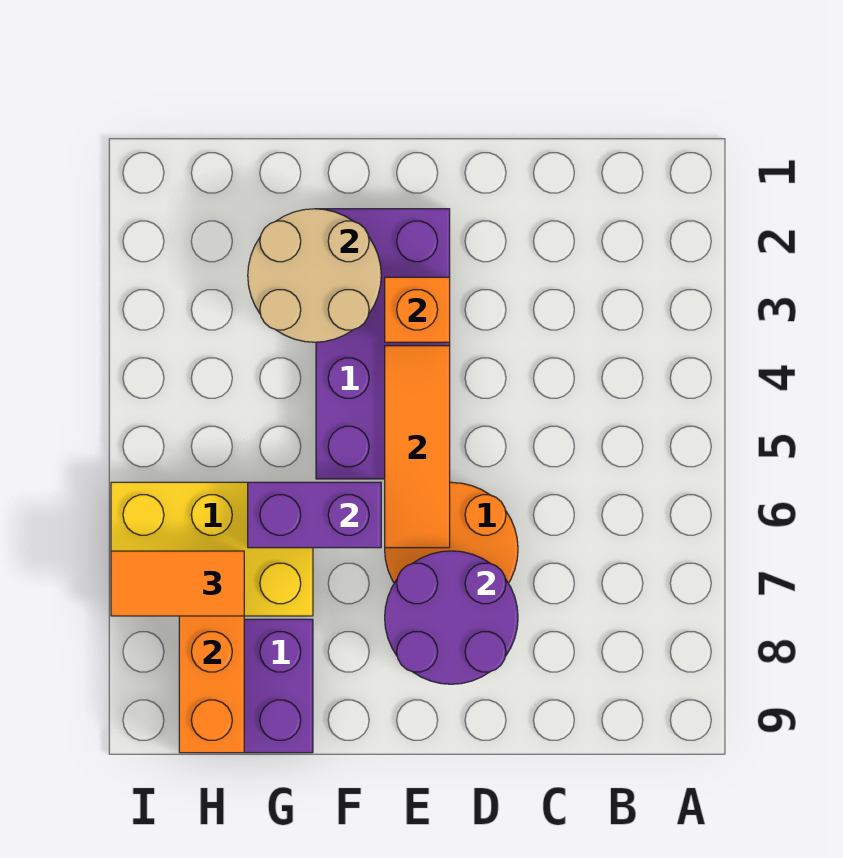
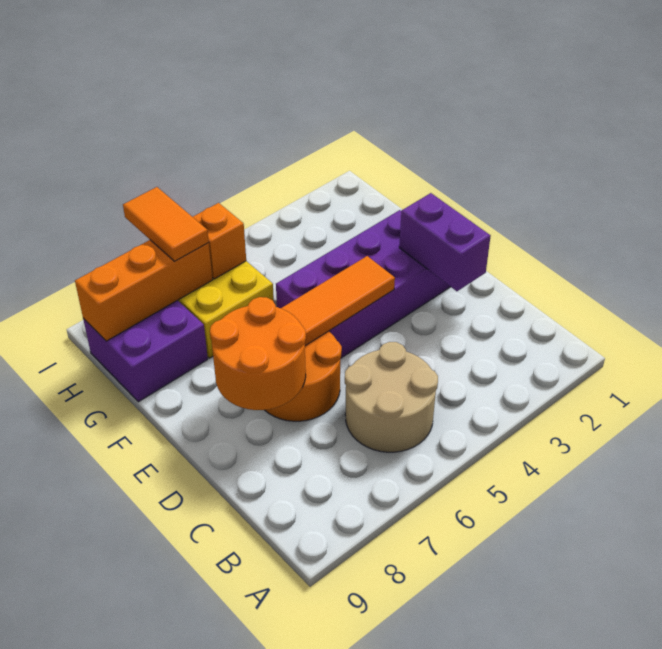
purple round brick D7:E8 level 2 -> orange round brick D7:E8 level 2
orange brick E3 level 2 -> orange brick H6 level 2
tan round brick F2:G3 level 2 -> tan round brick B5:C6 level 1
purple brick F6:G6 level 2 -> purple brick D2:E2 level 2

